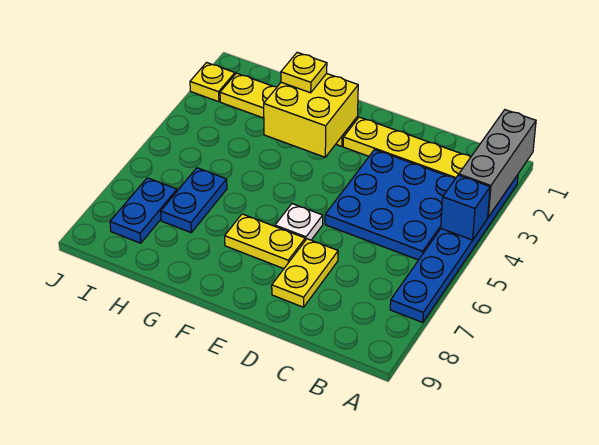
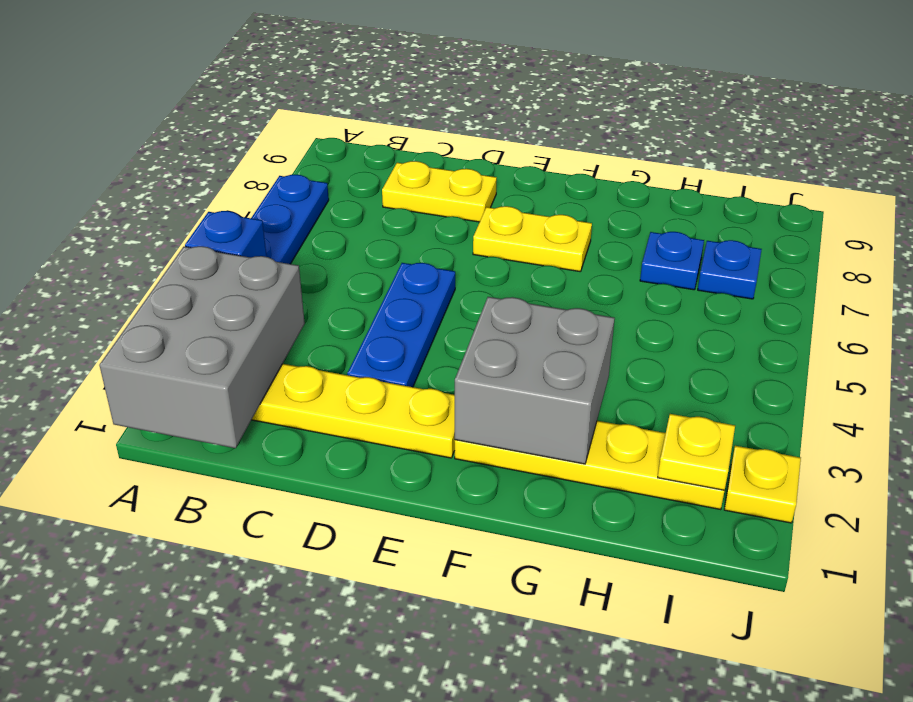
grey brick A1:A3 level 2 -> grey brick A1:B3 level 2
blue plate B3:D5 level 1 -> blue plate D3:D5 level 1
yellow plate D7:D8 level 1 -> yellow plate C8:D8 level 1
white plate E6 level 1 -> none
yellow brick F2:G3 level 2 -> grey brick F2:G3 level 2
yellow plate G2 level 3 -> yellow plate I2 level 2
blue plate H6:H7 level 1 -> blue plate H7 level 1
blue plate I7:I8 level 1 -> blue plate I7 level 1

